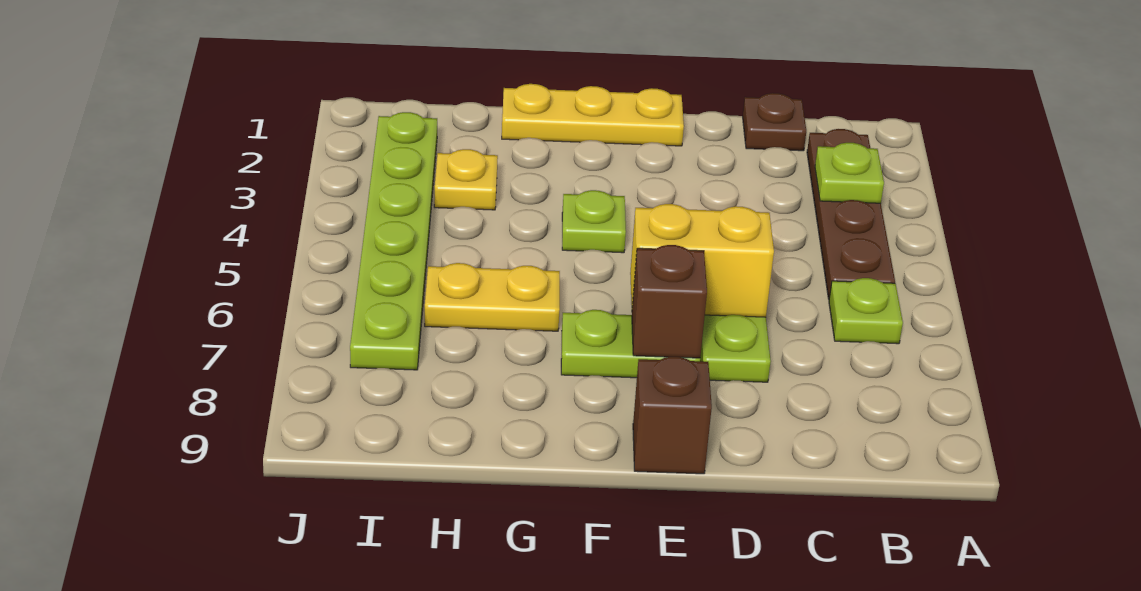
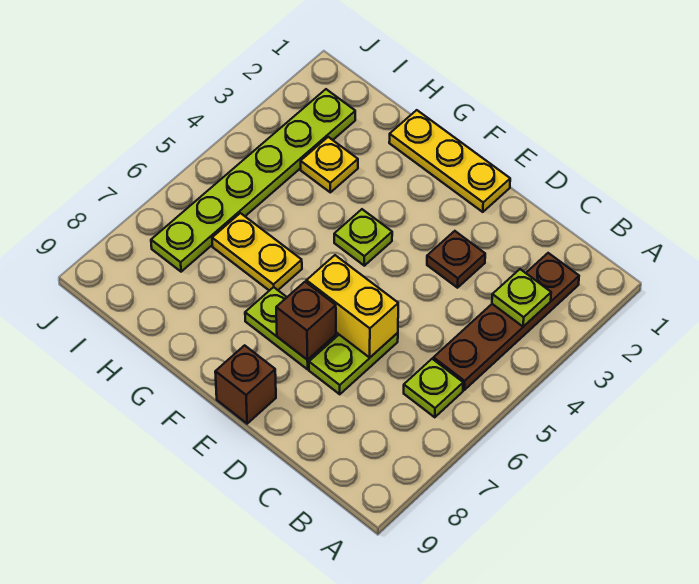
brown plate C1 level 1 -> brown plate D3 level 1

